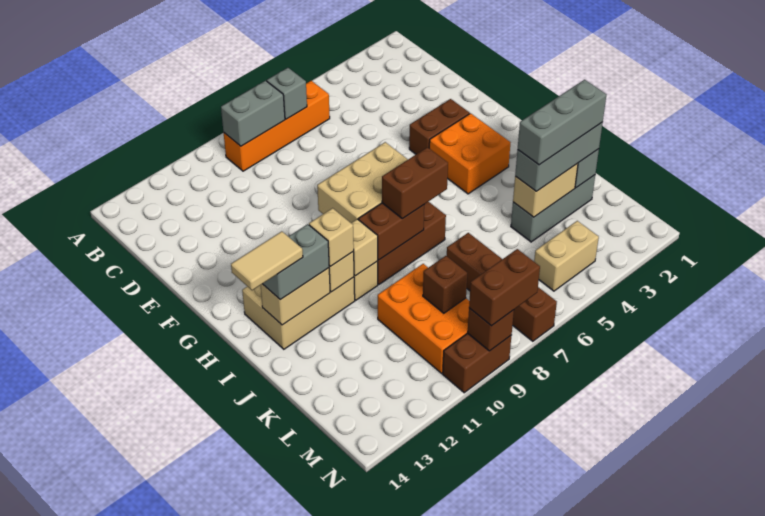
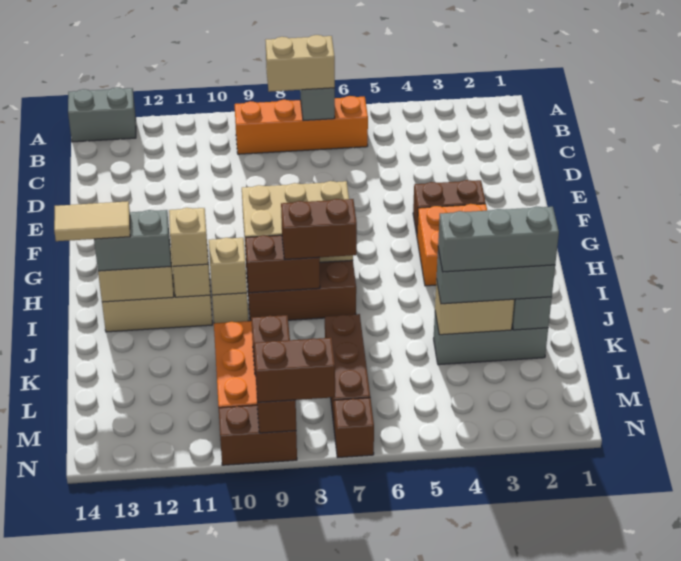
grey brick B8:B9 level 2 -> grey brick A13:A14 level 1
tan brick M4:M5 level 1 -> tan brick B7:B8 level 3

